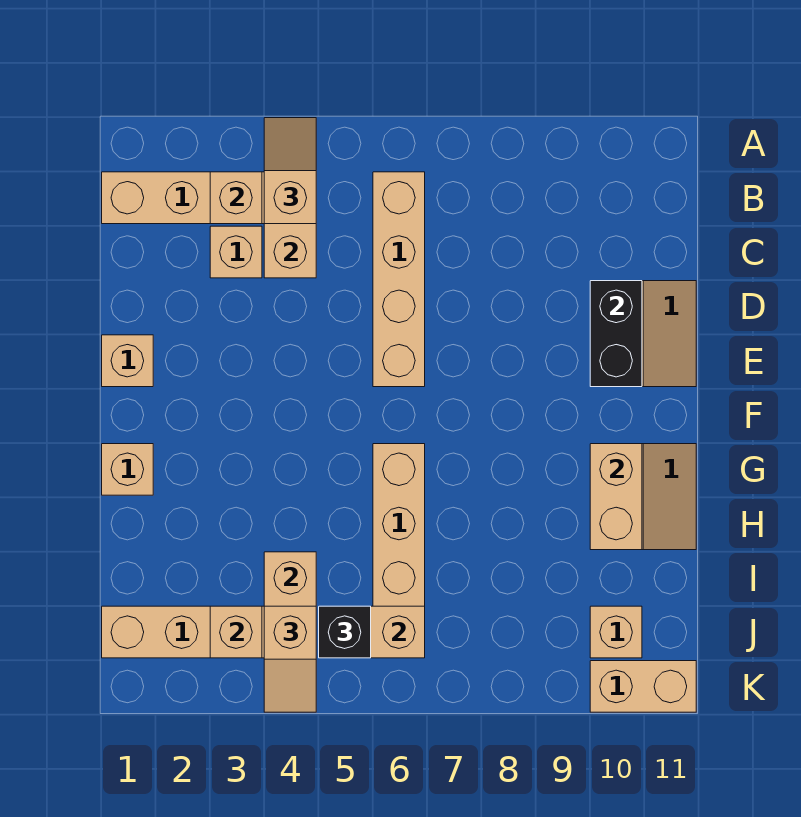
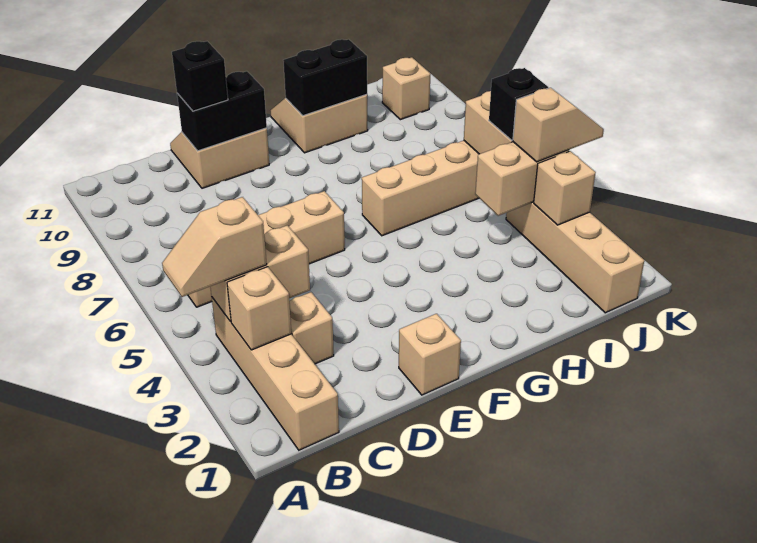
none -> black brick D10 level 3
tan brick G1 level 1 -> none
tan brick G10:H10 level 2 -> black brick G10:H10 level 2
tan brick K10:K11 level 1 -> none

